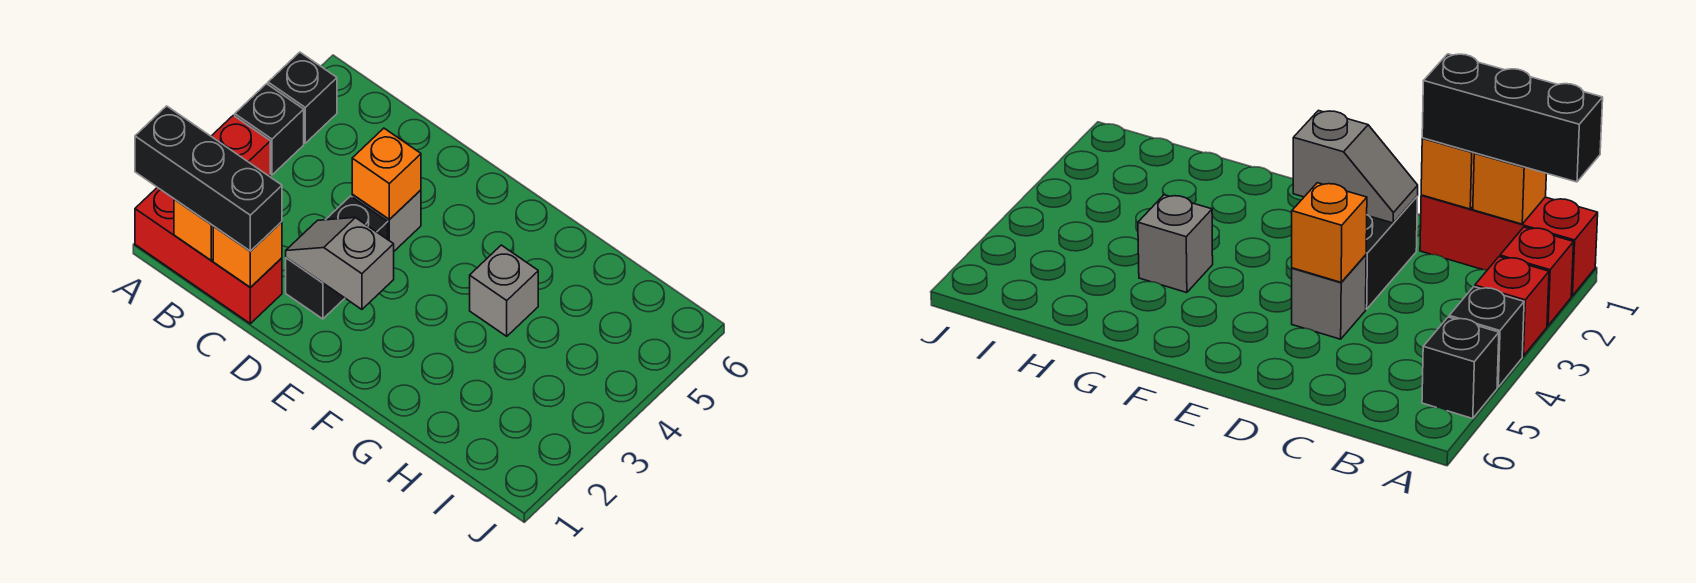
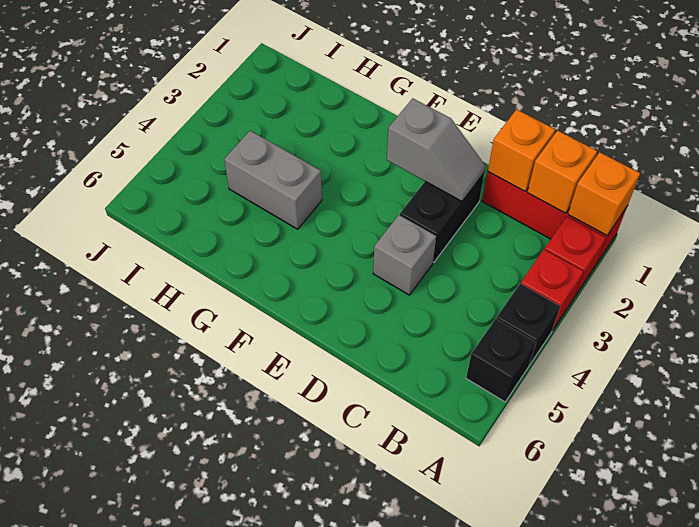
black brick A1:C1 level 3 -> none
orange brick D4 level 2 -> orange brick A1 level 2
grey brick G4 level 1 -> grey brick G4:H4 level 1

